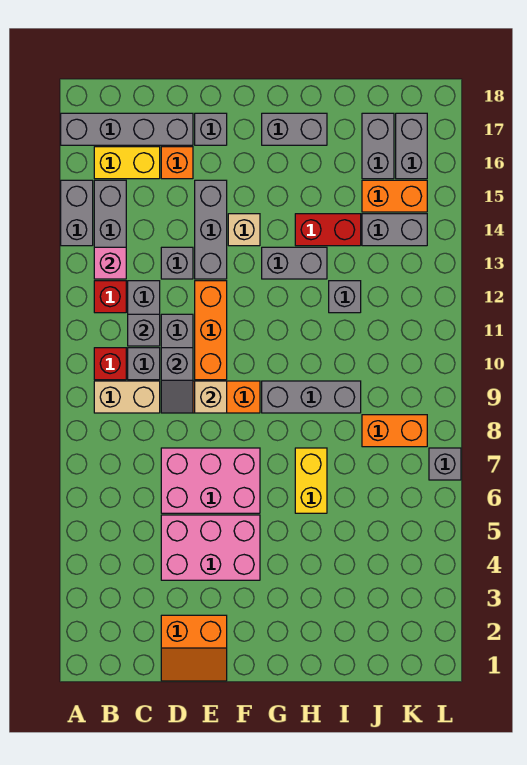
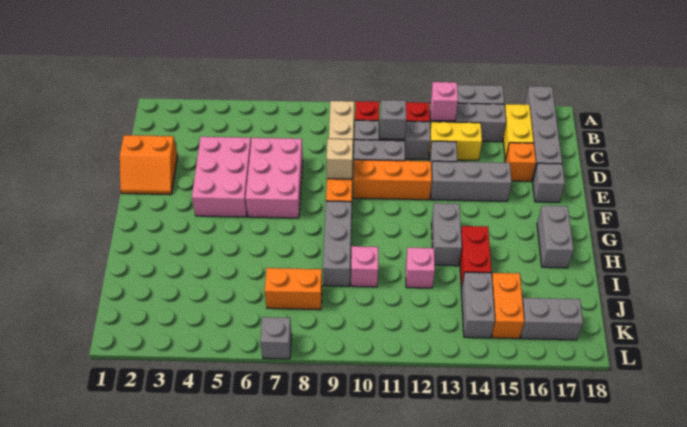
orange slope D1:E2 level 1 top 2 -> orange slope D1:E2 level 1 top D
grey slope D9:D10 level 2 top 10 -> none
tan brick F14 level 1 -> none
yellow brick H6:H7 level 1 -> yellow brick C13:C14 level 1
none -> pink brick I10 level 1
grey brick I12 level 1 -> pink brick I12 level 1
orange brick J8:K8 level 1 -> orange brick J7:J8 level 1
grey brick J16:J17 level 1 -> none

